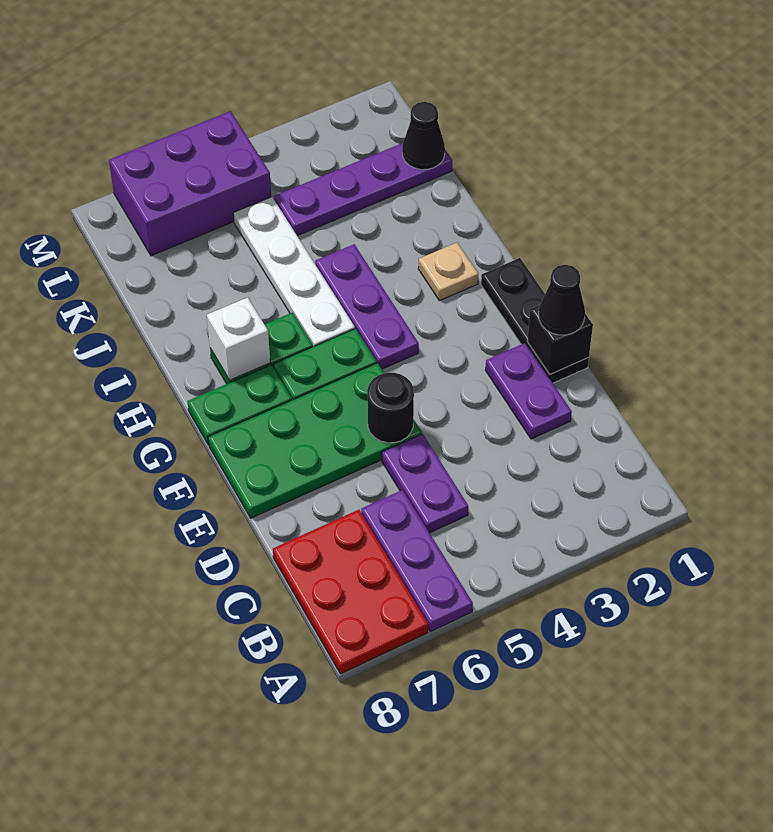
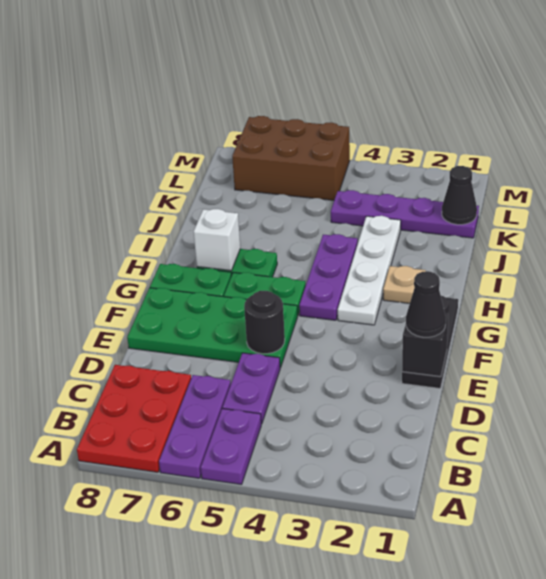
purple plate D2:E2 level 1 -> purple plate A5:B5 level 1
white plate H5:K5 level 1 -> white plate G3:J3 level 1
purple brick L5:M7 level 1 -> brown brick L5:M7 level 1

